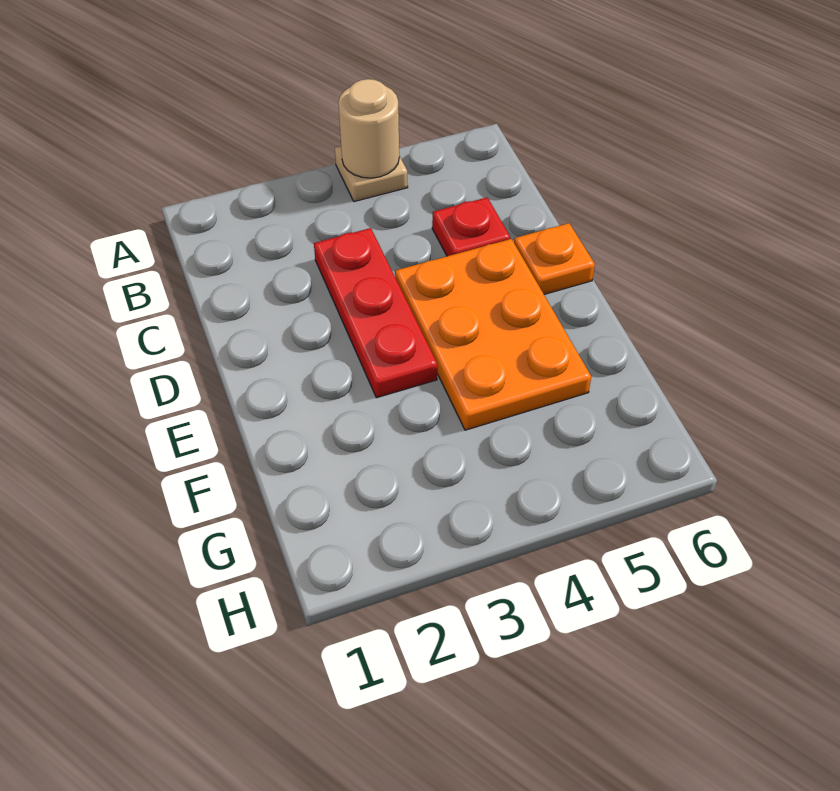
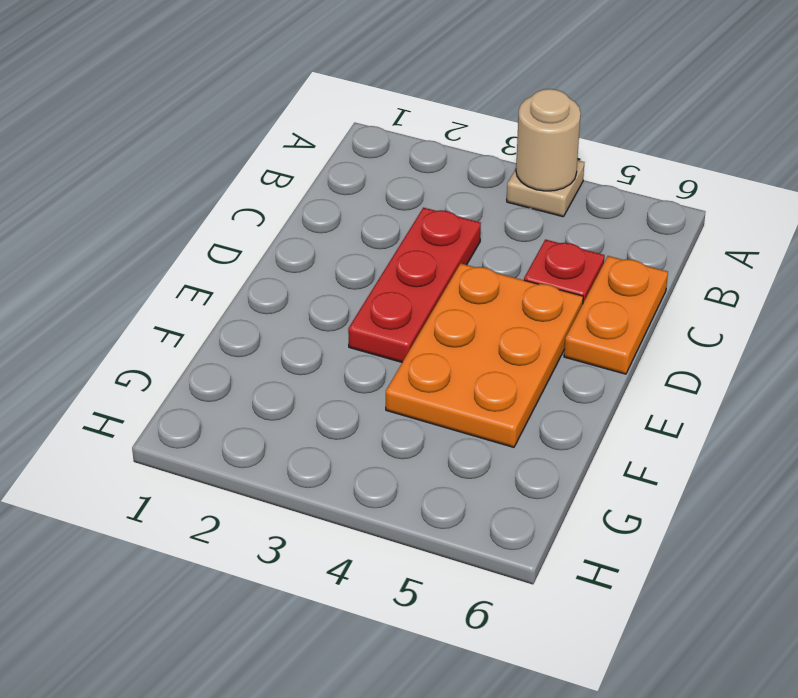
orange plate D6 level 1 -> orange plate C6:D6 level 1

